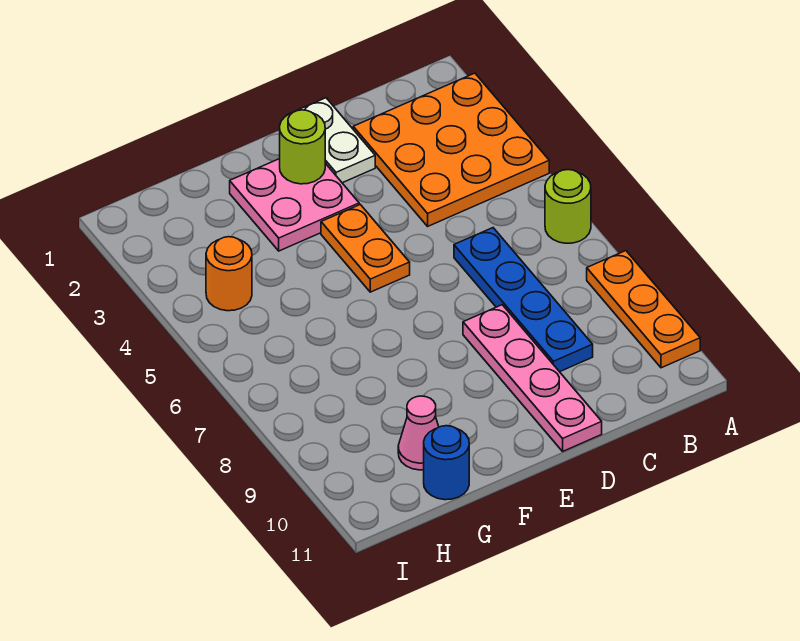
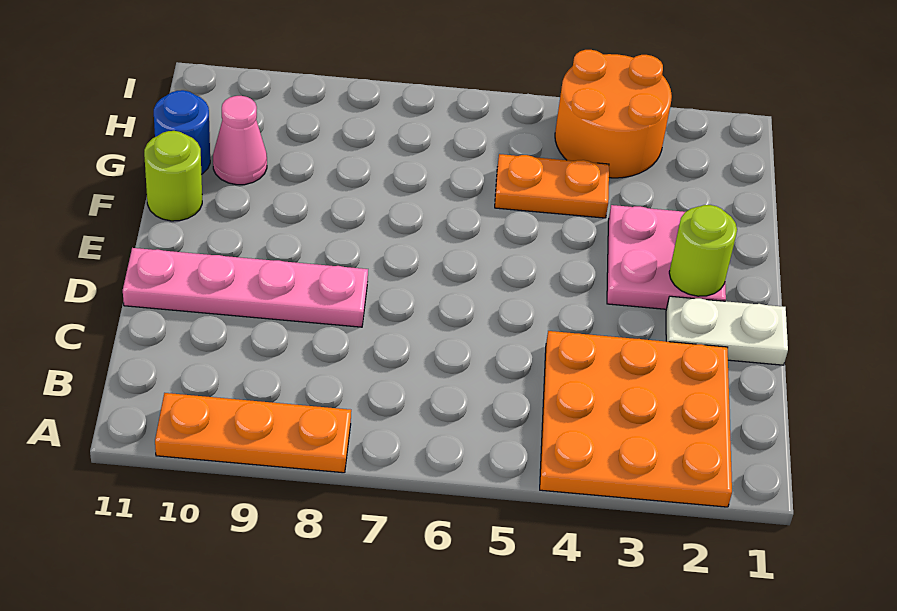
lime round brick A6 level 1 -> lime round brick F11 level 1
blue plate C6:C9 level 1 -> none
orange plate E4:E5 level 1 -> orange plate G4:G5 level 1
orange round brick H4 level 1 -> orange round brick H3:I4 level 1

